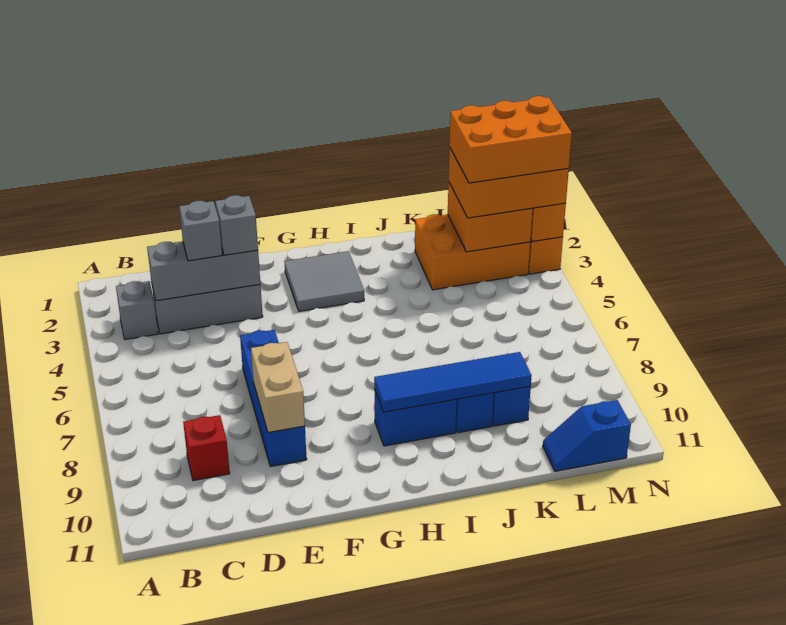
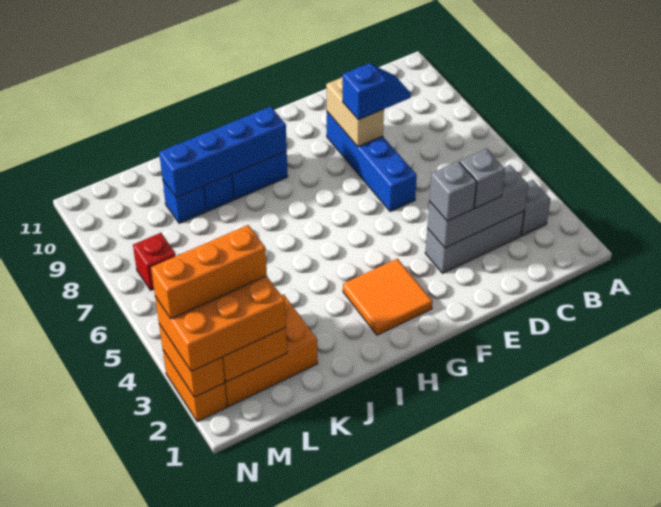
red brick C9 level 1 -> red brick M7 level 1
grey tile G2:H3 level 1 -> orange tile G2:H3 level 1
blue tile H9:K9 level 2 -> blue brick H9:K9 level 2
orange brick L2:N3 level 4 -> orange brick L3:N3 level 4
blue slope L11:M11 level 1 top M -> blue slope D8:E8 level 3 top E

